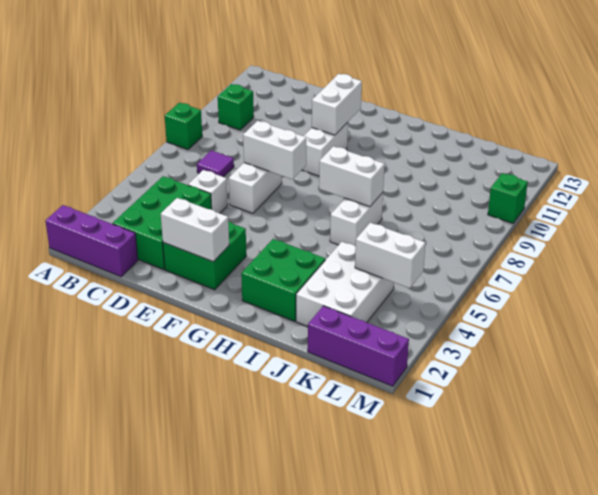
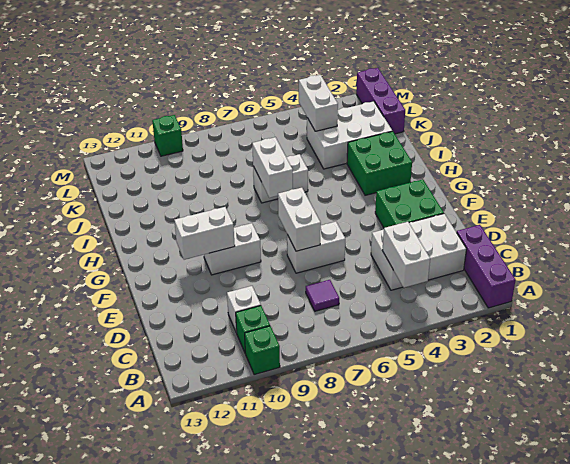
green brick A8 level 1 -> green brick A10 level 1
green brick C2:D4 level 1 -> white brick C2:D4 level 1
white brick D5 level 1 -> white brick C10 level 1
white brick E2:F2 level 2 -> white brick B4:C4 level 2

